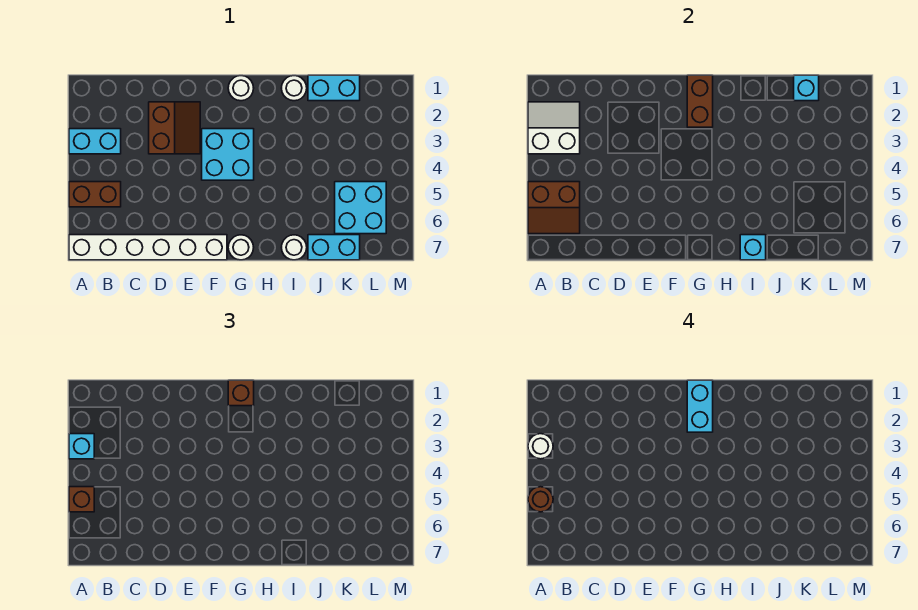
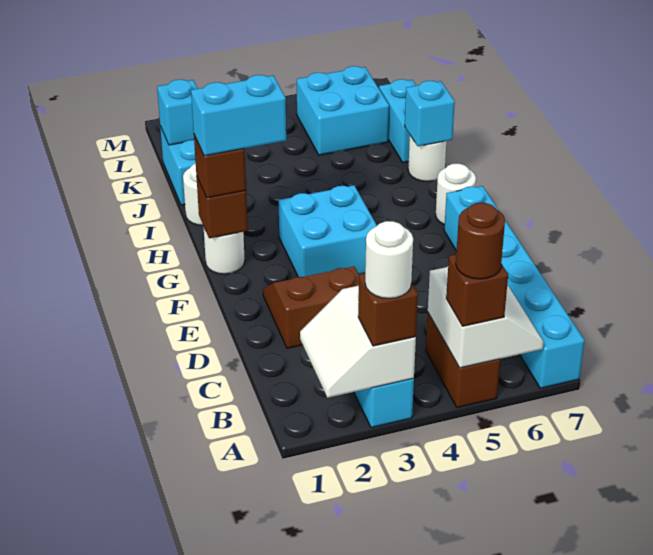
cyan brick A3 level 3 -> brown brick A3 level 3
brown slope A5:B6 level 2 top 5 -> white slope A5:B6 level 2 top 5
white brick A7:F7 level 1 -> cyan brick A7:F7 level 1
brown brick G1:G2 level 2 -> brown brick G1 level 2

